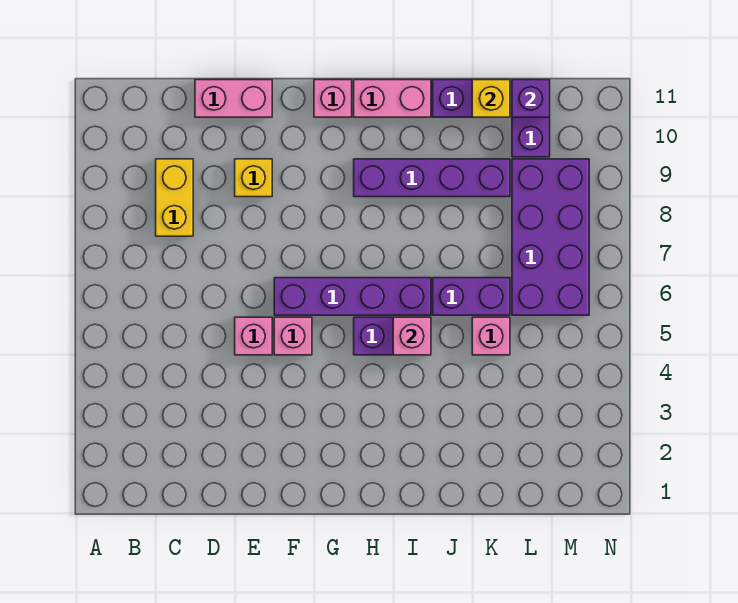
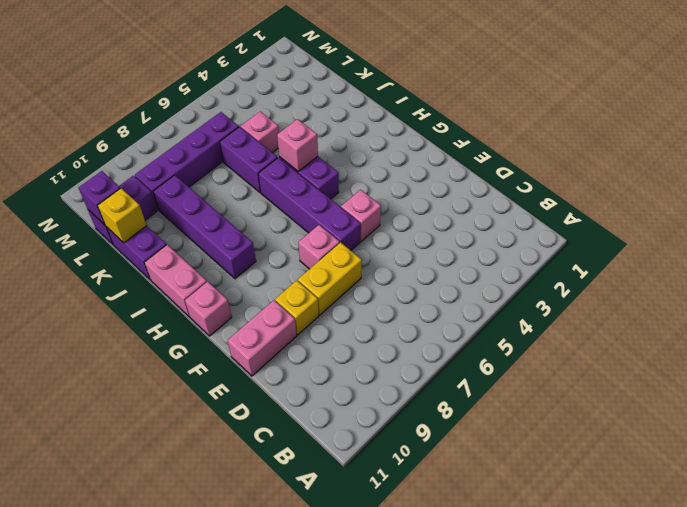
yellow brick C8:C9 level 1 -> yellow brick E7:E8 level 1
pink brick D11:E11 level 1 -> pink brick E10:E11 level 1
pink brick E5 level 1 -> pink brick F7 level 1
purple brick L6:M9 level 1 -> purple brick L6:L9 level 1

